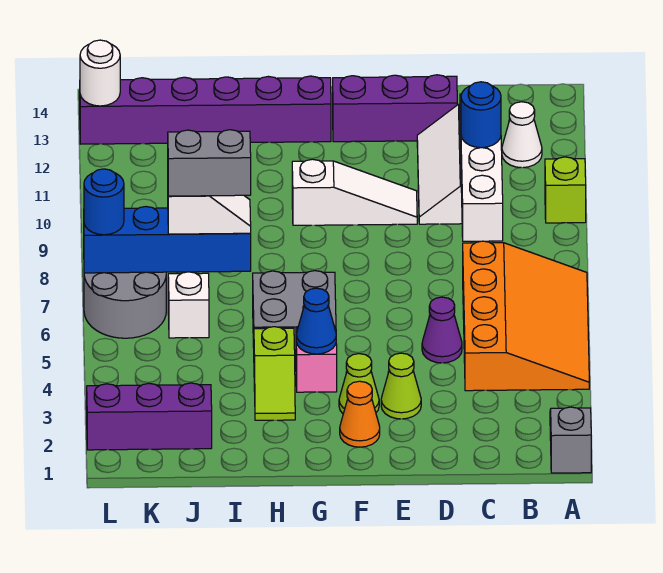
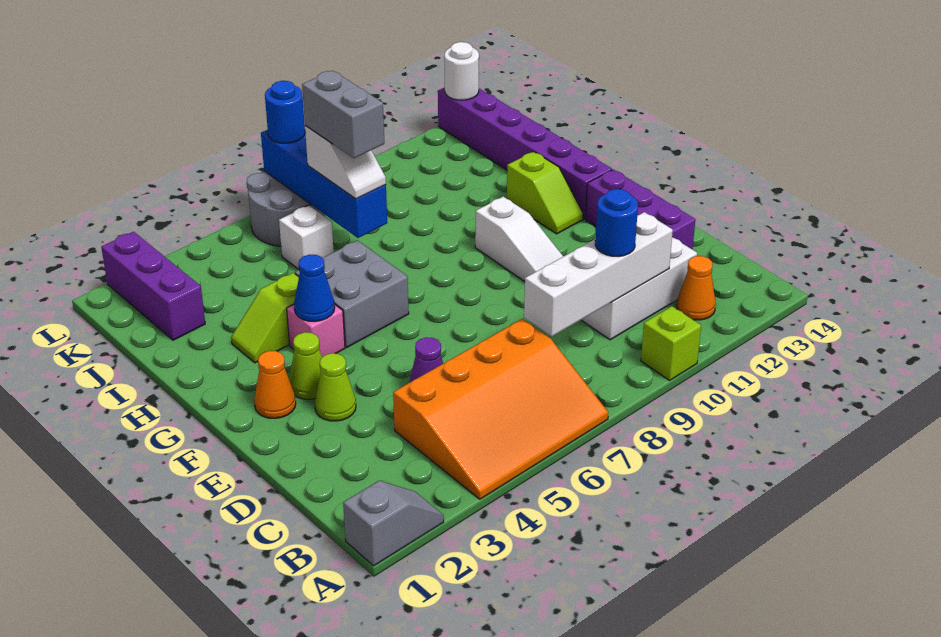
white cone B12 level 1 -> orange cone B12 level 1
none -> lime slope G12:H12 level 1 top H

